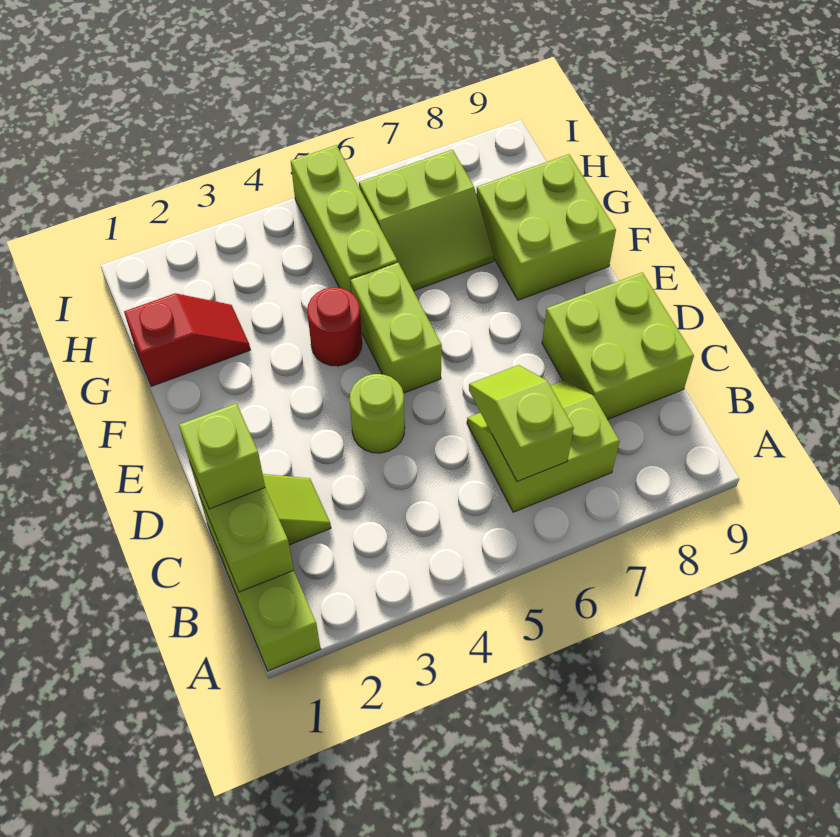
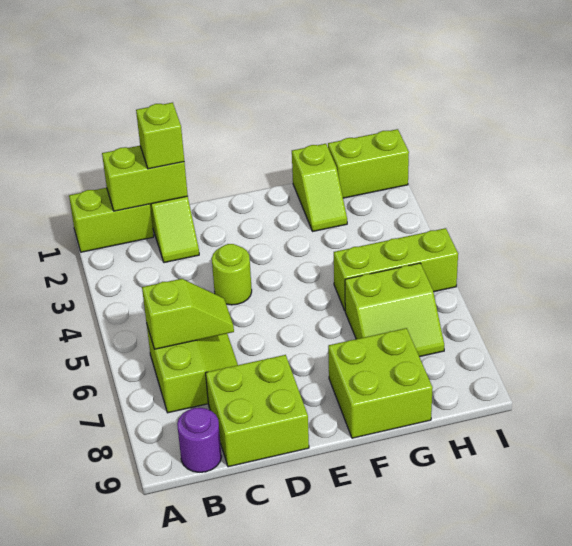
none -> purple round brick B9 level 1
lime brick E5:F5 level 1 -> lime brick H1:I1 level 1
red round brick F4 level 1 -> none
red slope G1:G2 level 1 top 1 -> lime slope G1:G2 level 1 top 1
lime slope G6:H7 level 1 top H -> lime slope G6:H7 level 1 top 6

